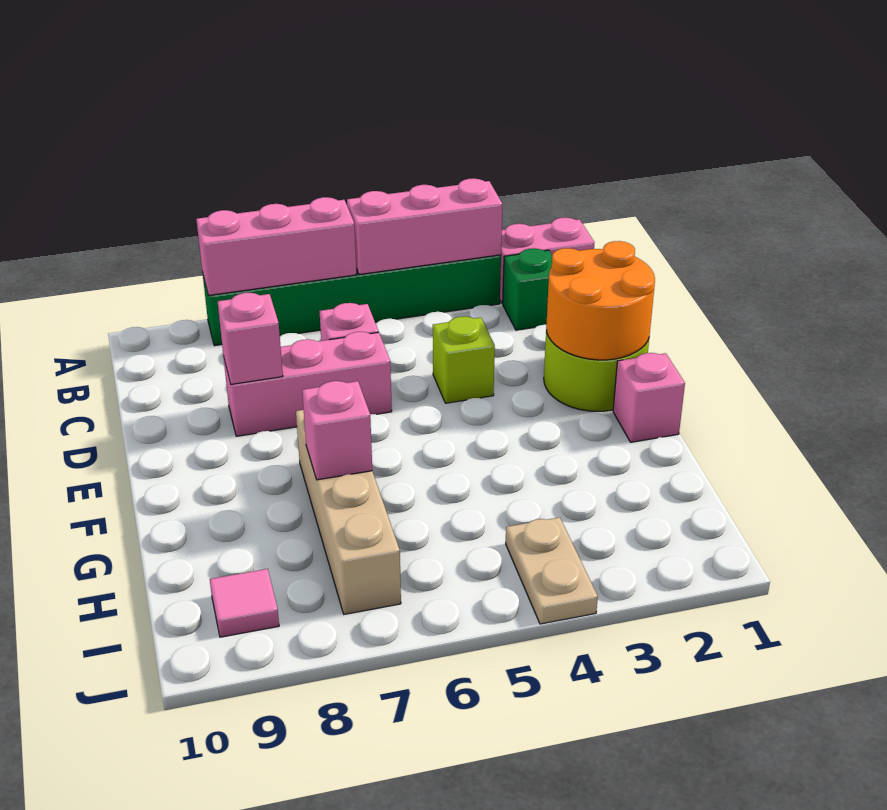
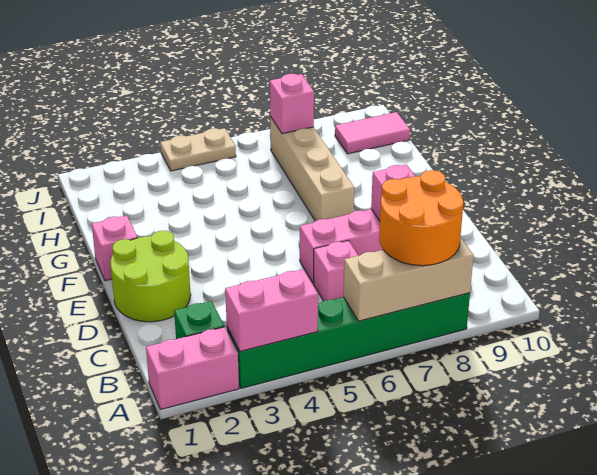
pink brick A3:A5 level 2 -> pink brick A3:A4 level 2
pink brick A6:A8 level 2 -> tan brick A6:A8 level 2
orange round brick D1:E2 level 2 -> orange round brick A7:B8 level 3
lime brick D4 level 1 -> none
pink brick G7 level 2 -> pink brick I7 level 2
tan plate I4:J4 level 1 -> tan plate J4:J5 level 1
pink tile I9 level 1 -> pink tile I9:I10 level 1

